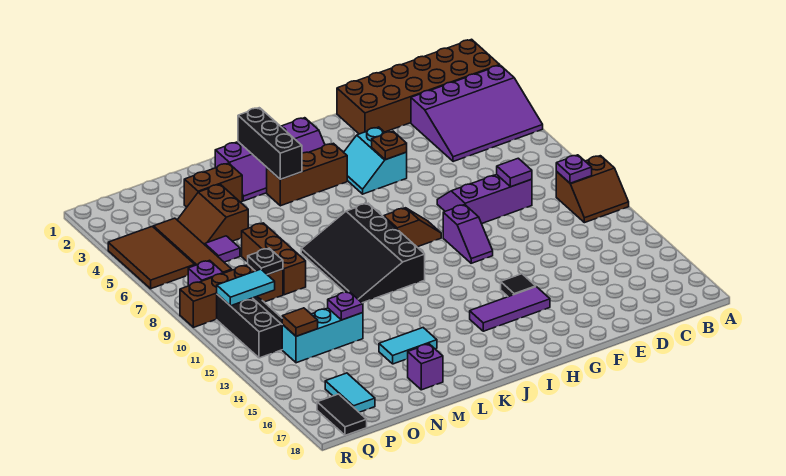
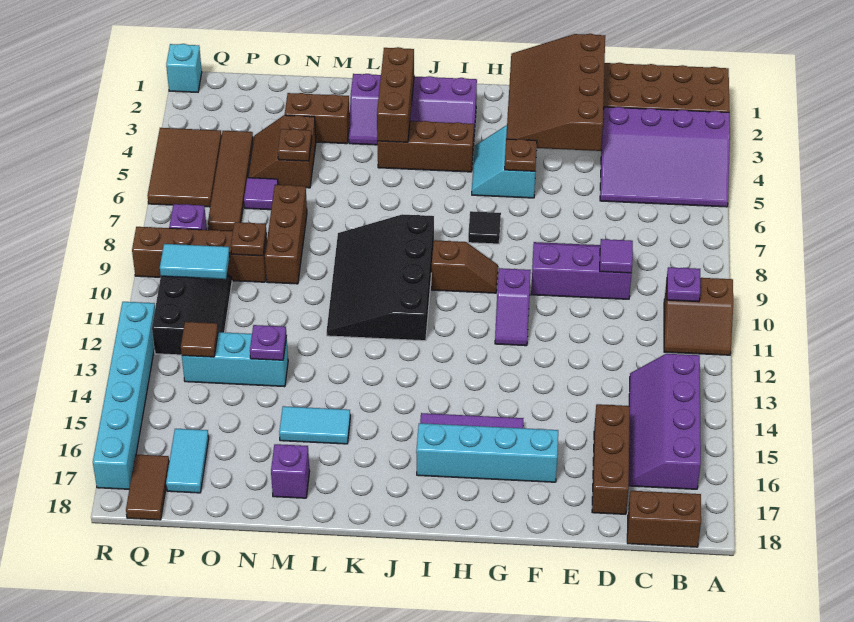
none -> purple slope B13:C16 level 1 top B
none -> brown brick B18:C18 level 1
none -> brown brick D15:D17 level 1
none -> brown slope E1:G4 level 2 top E
none -> cyan brick F16:I16 level 1
black tile G14 level 1 -> black tile H7 level 1
black brick K2:K4 level 2 -> brown brick K2:K4 level 2
none -> brown plate N5 level 2
black plate O9 level 2 -> brown plate O9 level 2
black tile Q17:Q18 level 1 -> brown tile Q17:Q18 level 1
none -> cyan brick R1 level 1
none -> cyan brick R12:R17 level 1

